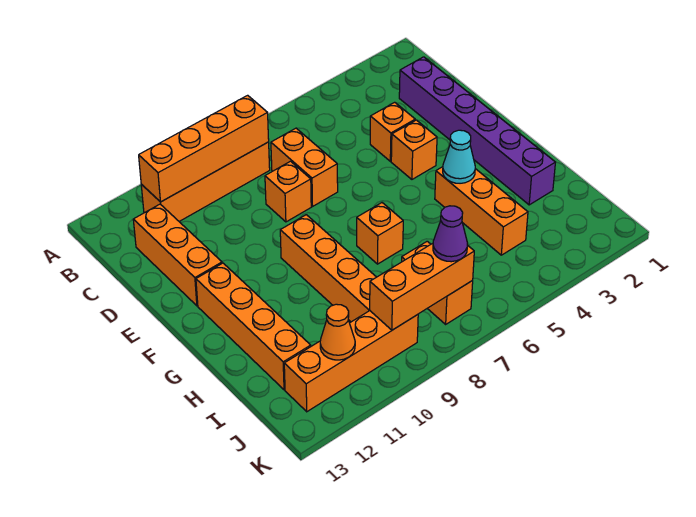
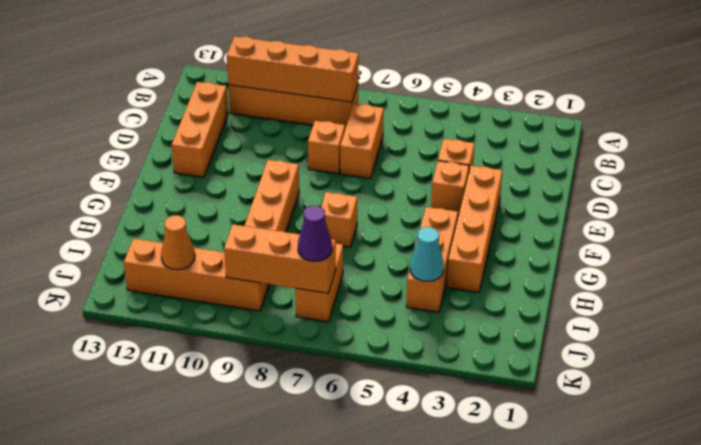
purple brick C2:H2 level 1 -> none
orange brick F12:I12 level 1 -> orange brick E3:H3 level 1
cyan cone G4 level 2 -> cyan cone I4 level 2

